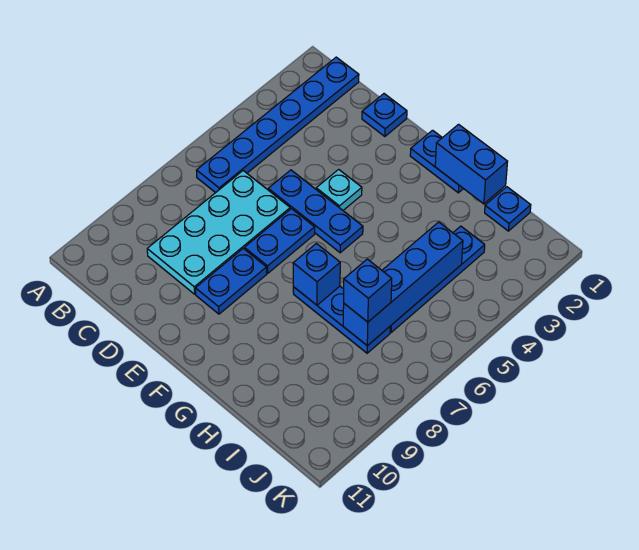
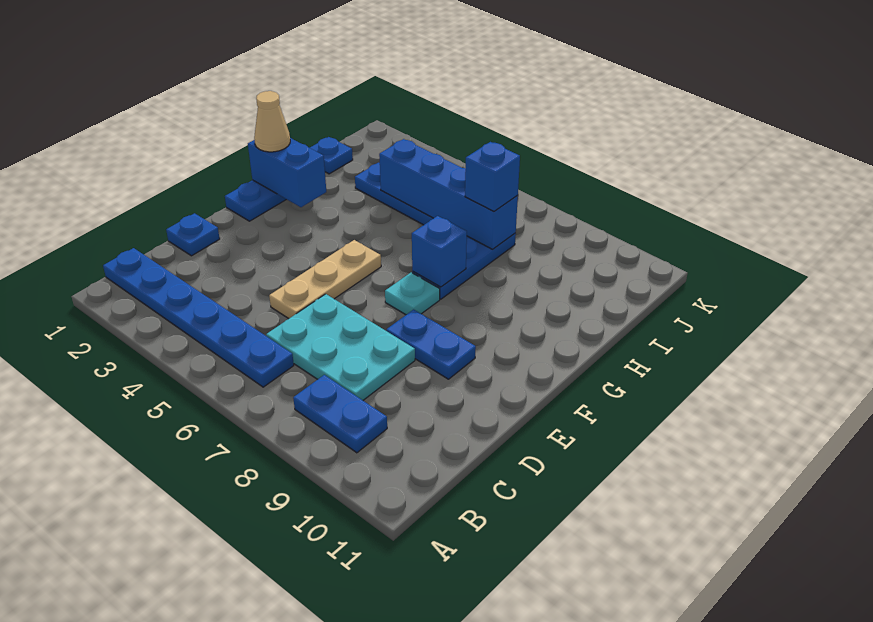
cyan plate C6:D9 level 1 -> cyan plate C6:D8 level 1
blue plate D5:F5 level 1 -> tan plate D5:F5 level 1
cyan plate E4 level 1 -> cyan plate F7 level 1
blue plate E6:E7 level 1 -> blue plate B8:B9 level 1
blue brick G1:H1 level 2 -> blue brick G1:G2 level 2
none -> tan cone G1 level 3

